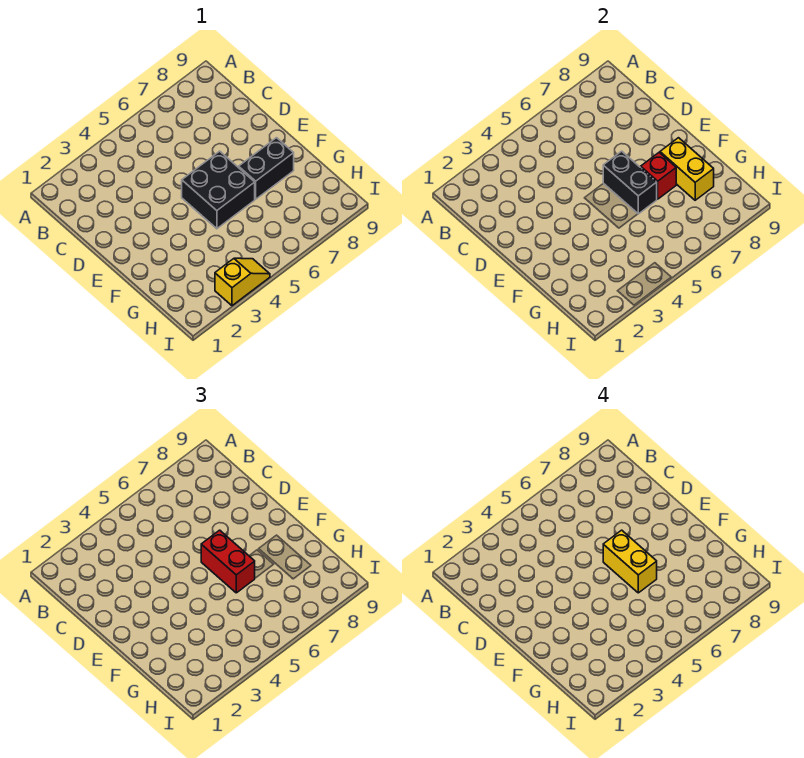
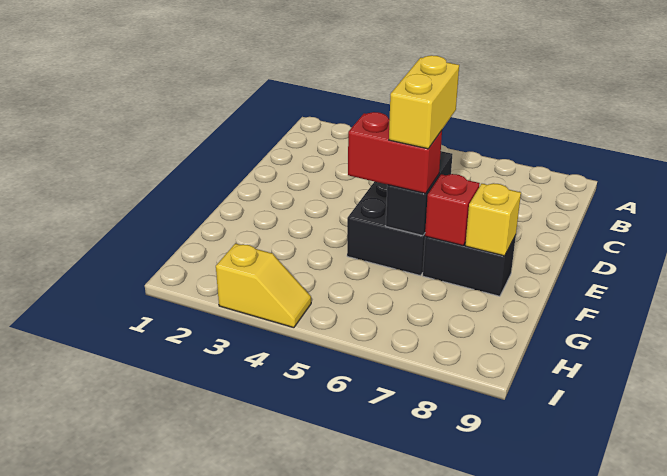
red brick E6:F6 level 3 -> red brick F5:F6 level 3
yellow brick F8:G8 level 2 -> yellow brick F8 level 2

